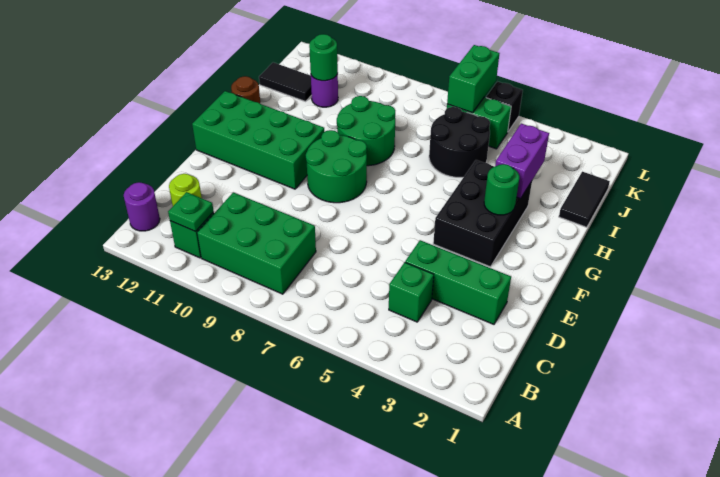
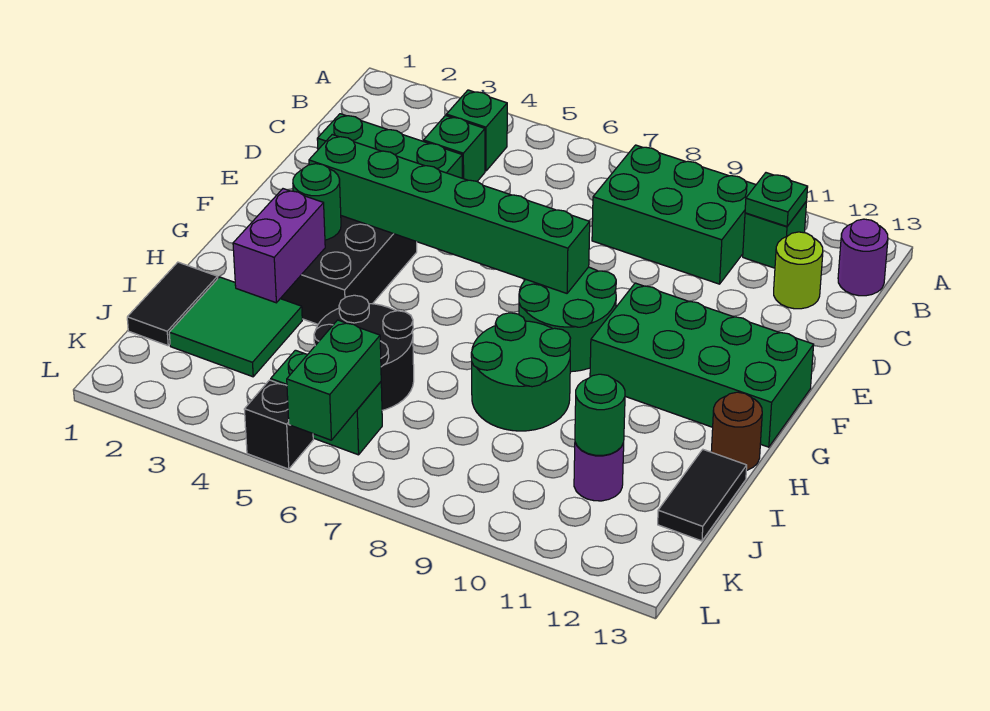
none -> green brick B4 level 1
none -> green brick F3:F8 level 2
none -> green tile I2:J3 level 1
black tile J12:J13 level 1 -> black tile I13:J13 level 1

